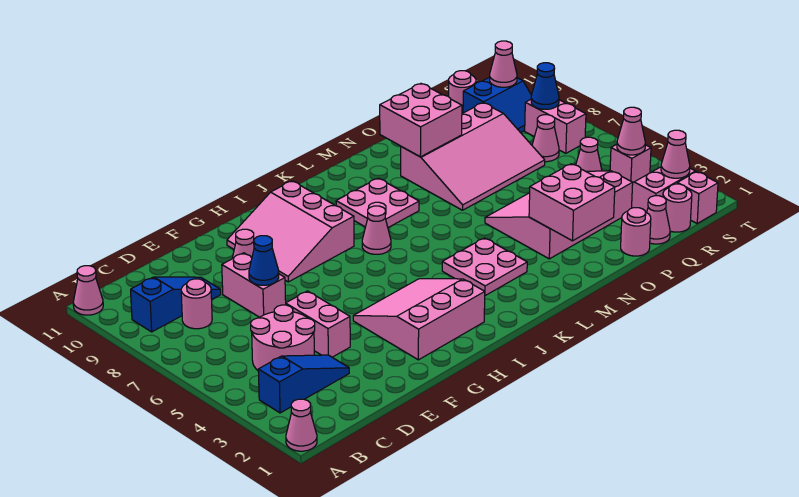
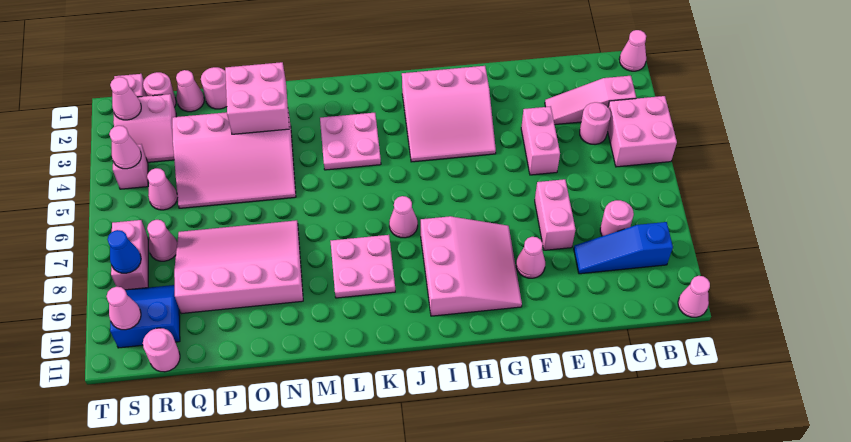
blue slope B3:D3 level 1 top B -> pink slope B3:D3 level 1 top B
pink round brick C4:D5 level 1 -> pink round brick C4 level 1
blue cone E7 level 2 -> none
pink brick N9:O10 level 2 -> pink brick A4:B5 level 1

